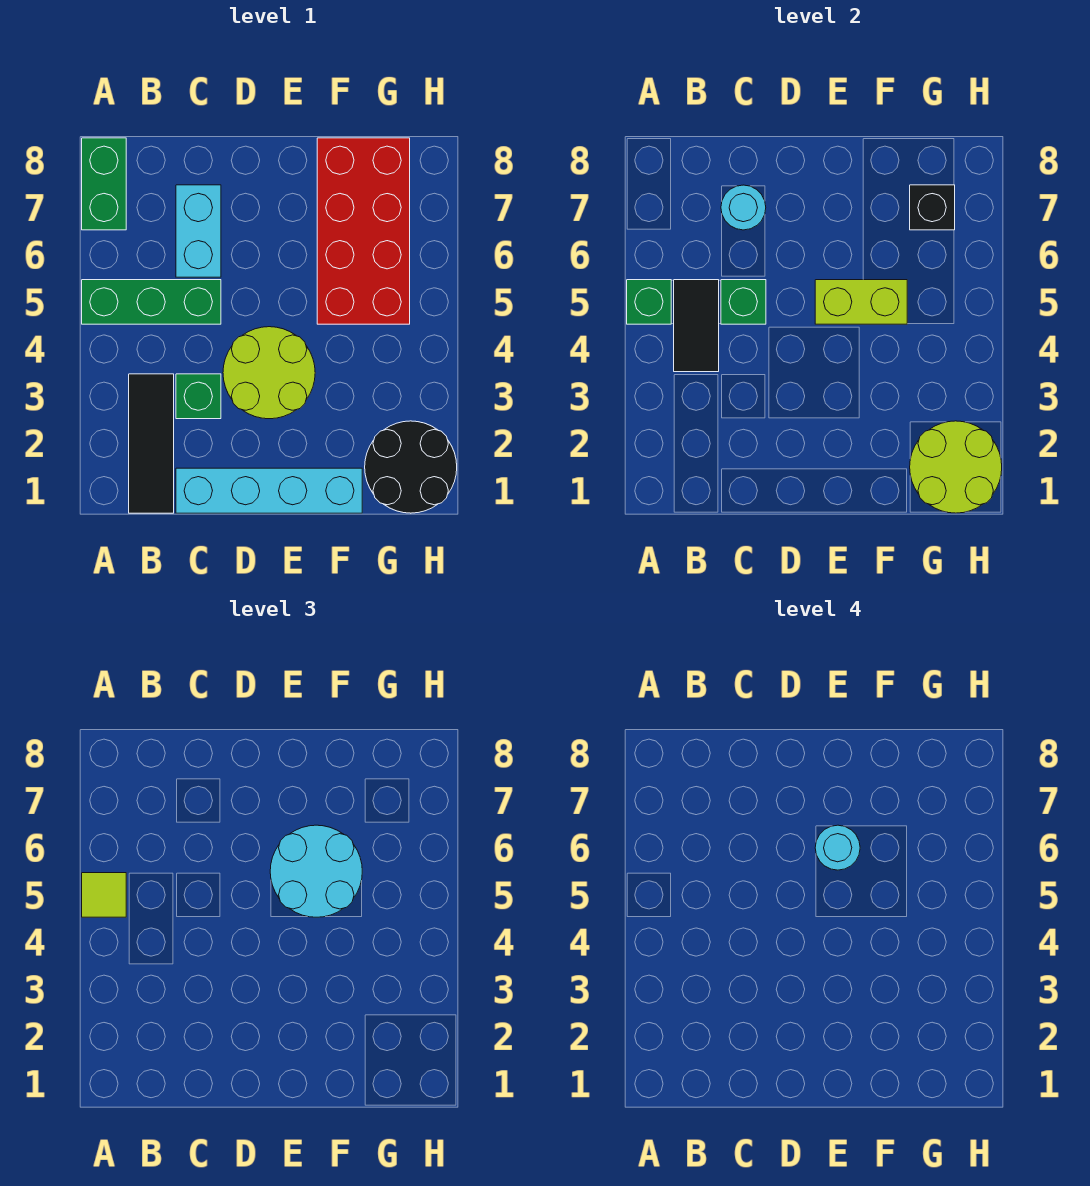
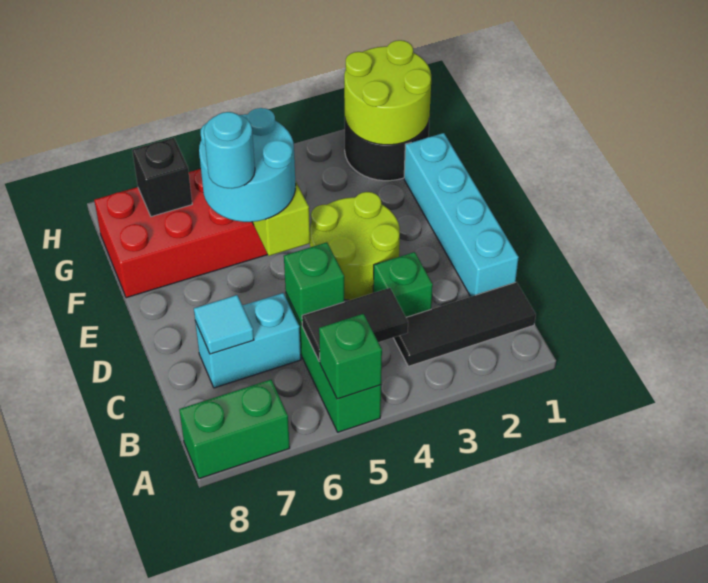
lime tile A5 level 3 -> none
cyan round brick C7 level 2 -> cyan tile C7 level 2

